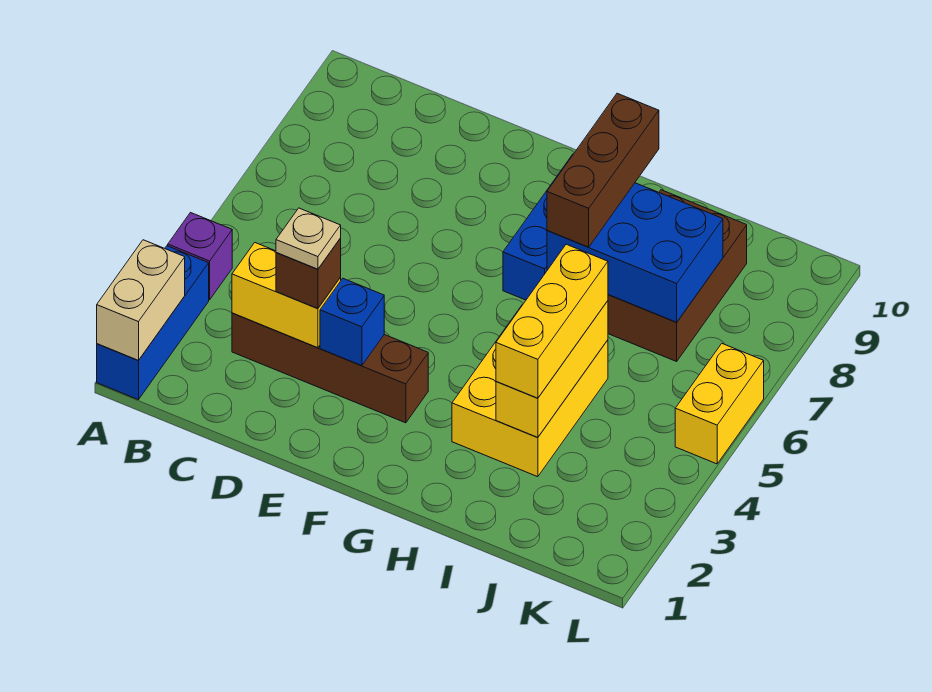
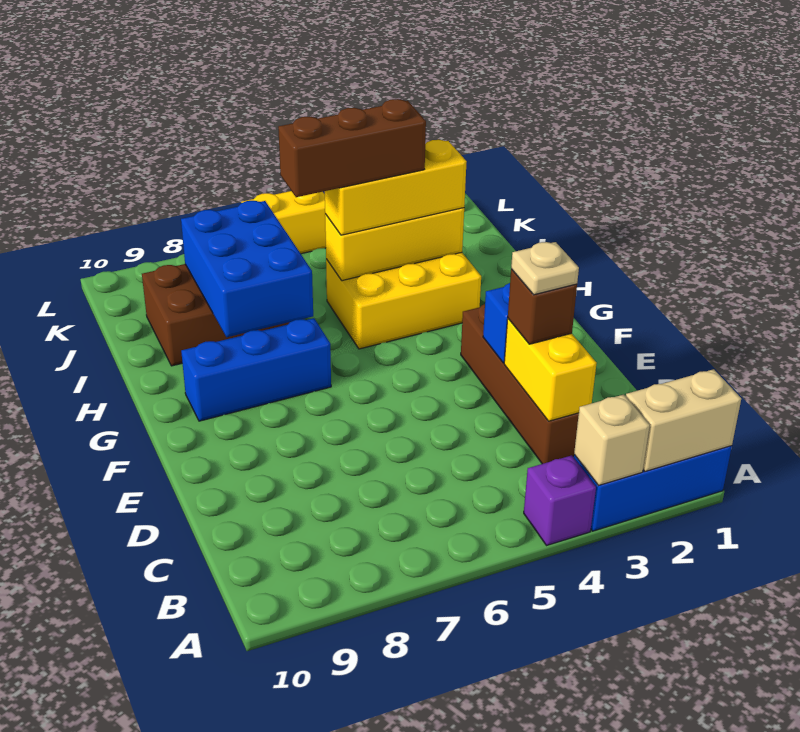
none -> tan brick A3 level 2
brown brick H7:H9 level 3 -> brown brick I4:I6 level 4

